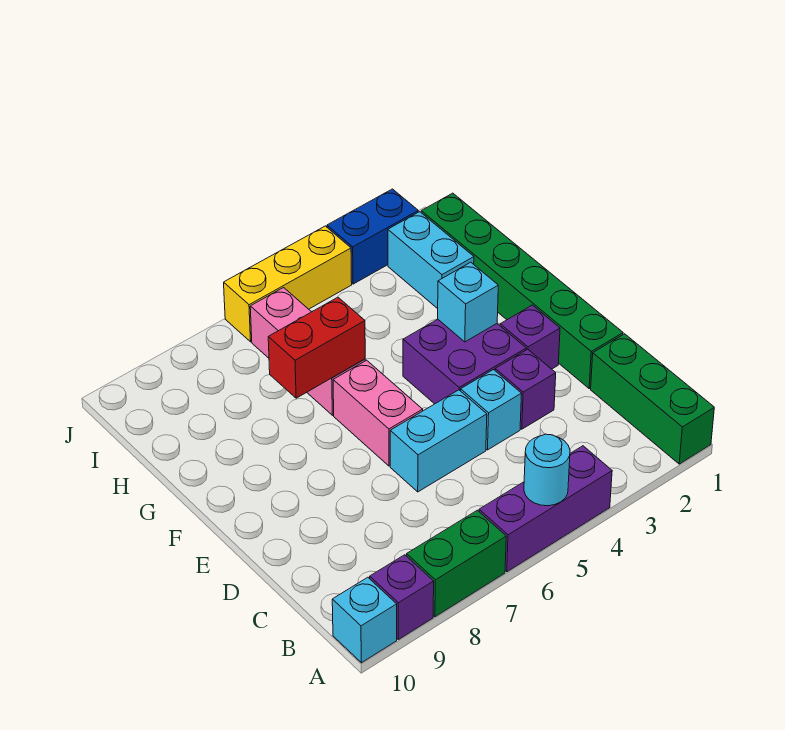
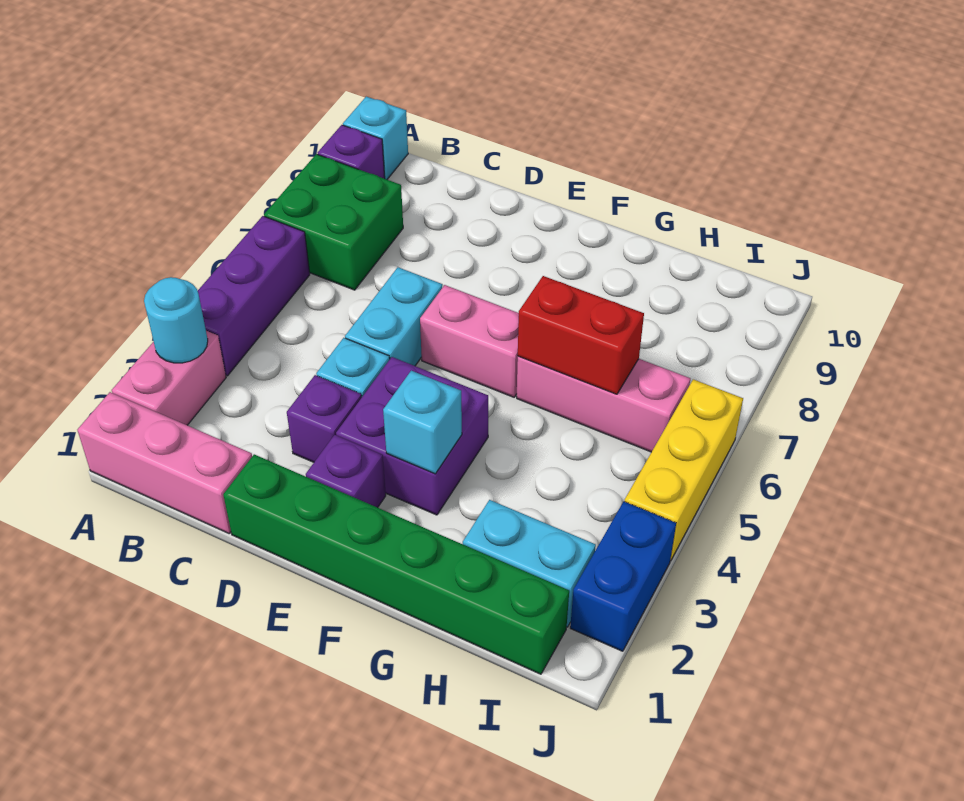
green brick A1:C1 level 1 -> pink brick A1:C1 level 1
none -> pink brick A2:A3 level 1
cyan round brick A5 level 2 -> cyan round brick A3 level 2
green brick A7:A8 level 1 -> green brick A7:B8 level 1
red brick G6:G7 level 2 -> red brick G6:H6 level 2

